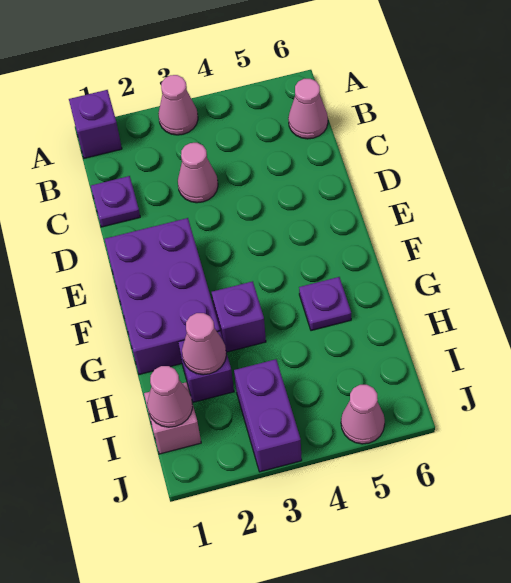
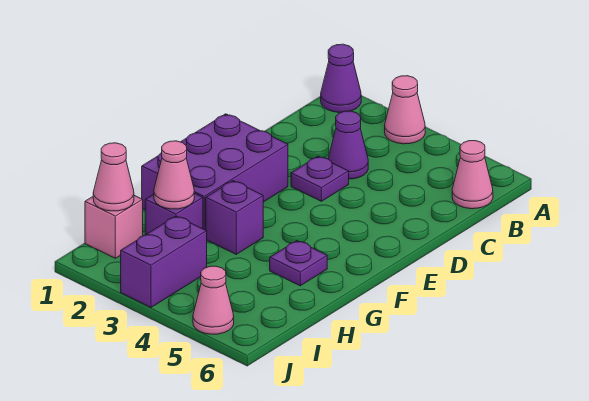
purple brick A1 level 1 -> purple cone A1 level 1
purple plate C1 level 1 -> purple plate D3 level 1
pink cone C3 level 1 -> purple cone C3 level 1

